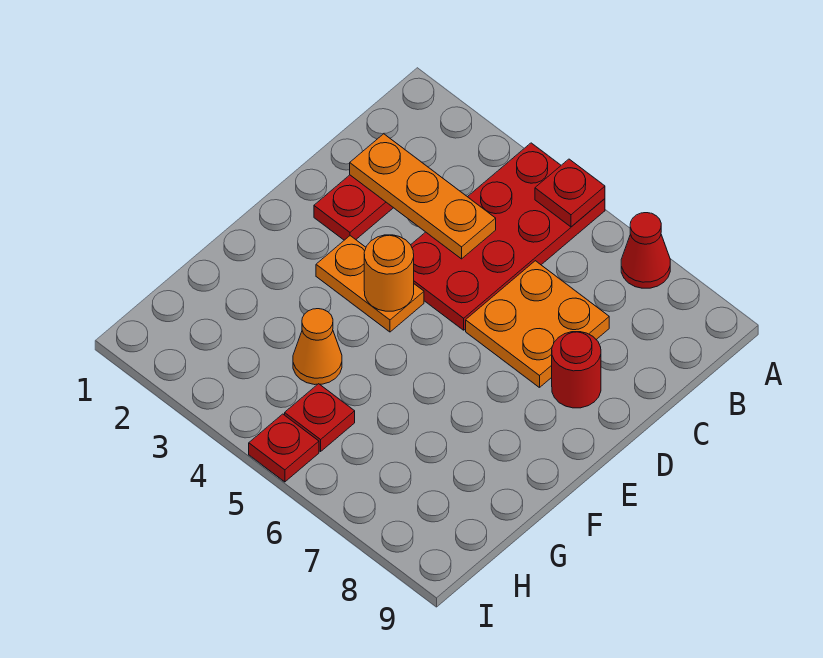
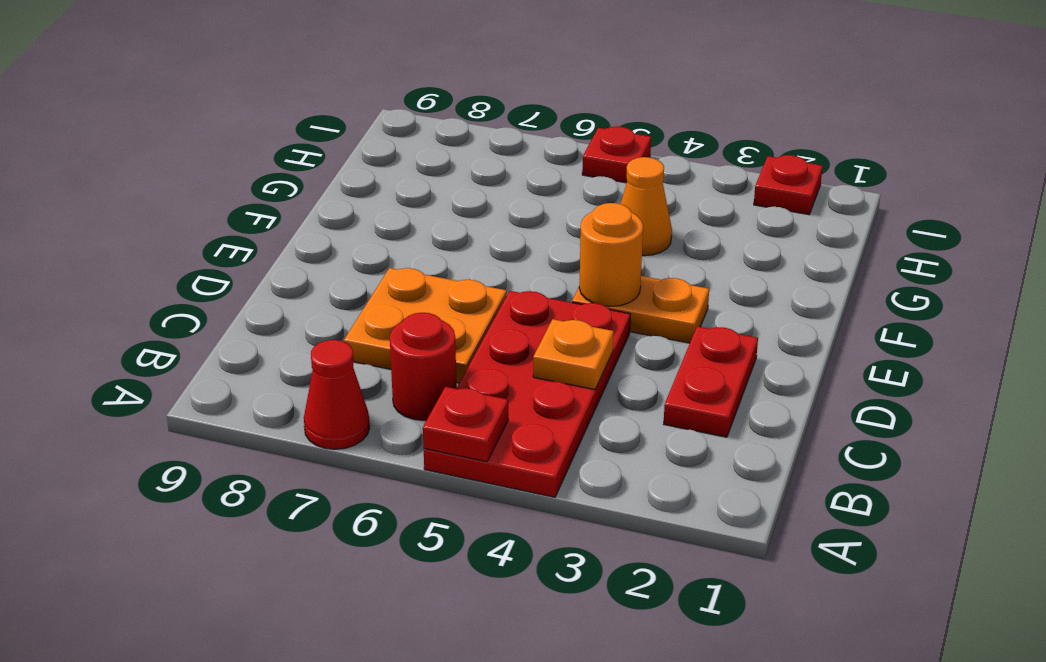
orange plate C2:C4 level 2 -> orange plate C4 level 2
red round brick D8 level 1 -> red round brick B6 level 1
red plate H5 level 1 -> red plate I2 level 1

